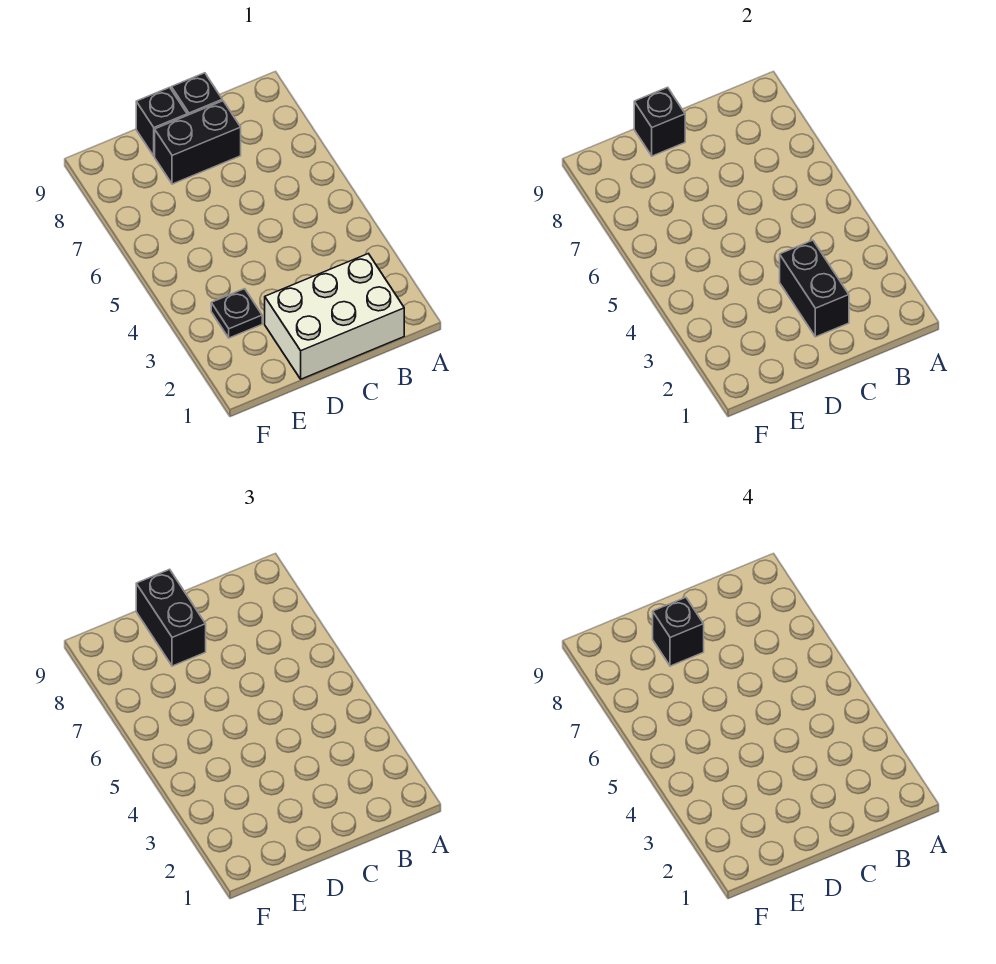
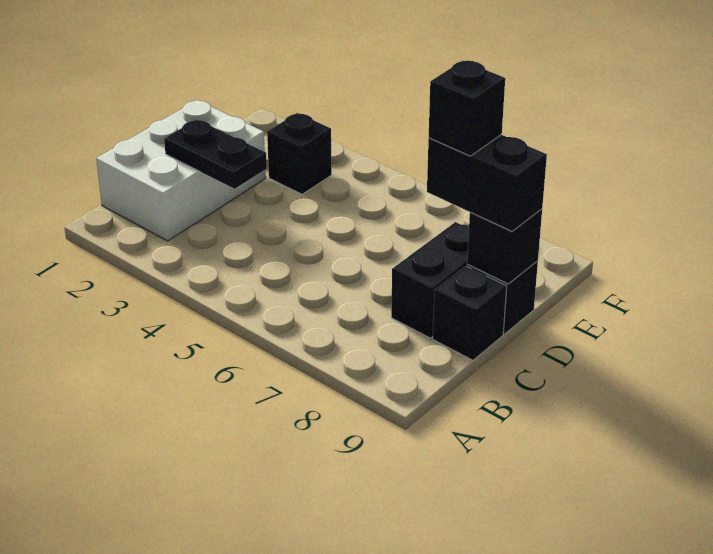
black brick C2:C3 level 2 -> black plate C2:C3 level 2
black plate E3 level 1 -> black brick E3 level 1

